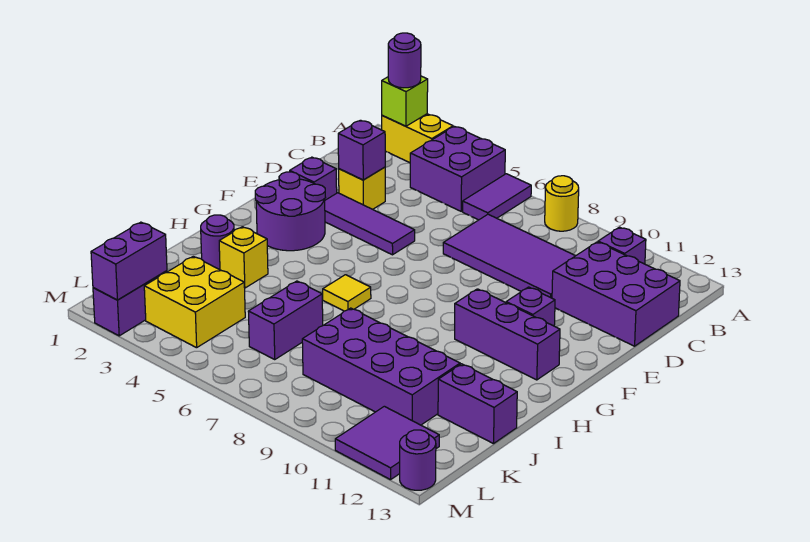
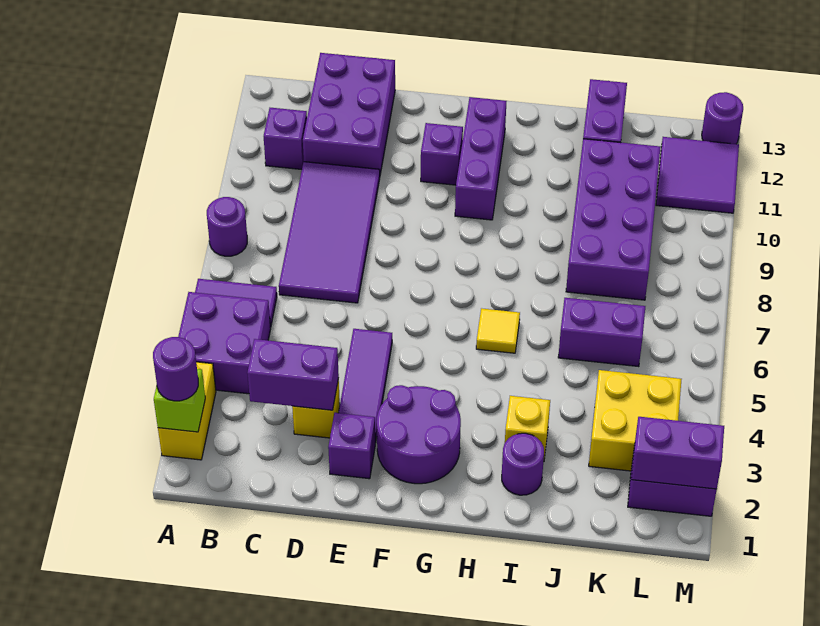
yellow round brick A8 level 1 -> purple round brick A8 level 1
purple brick D3 level 2 -> purple brick C3:D3 level 2

